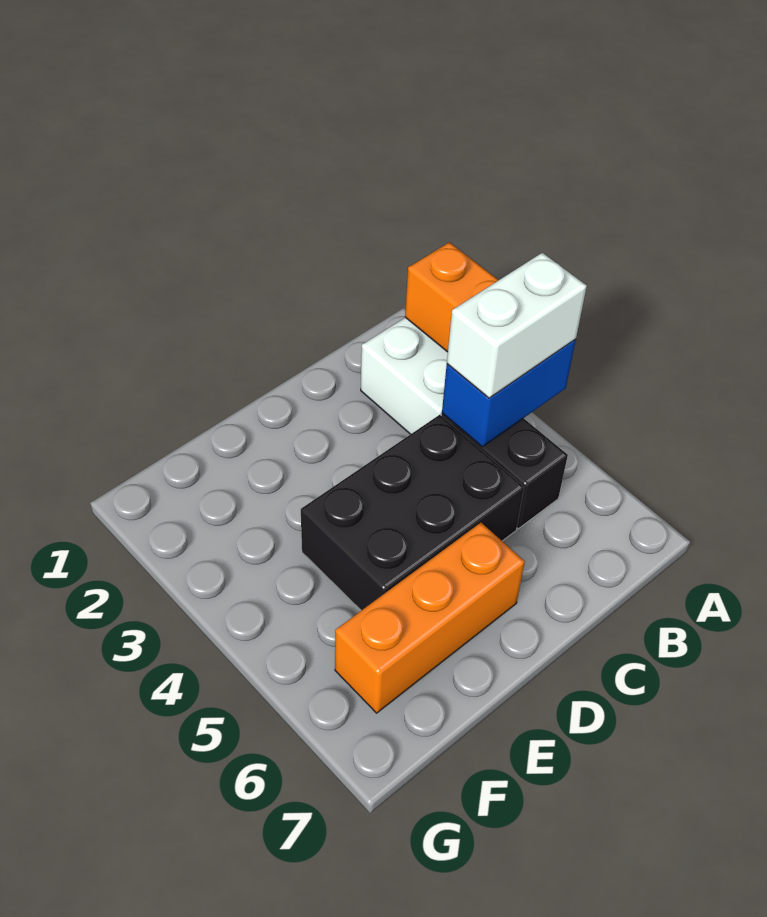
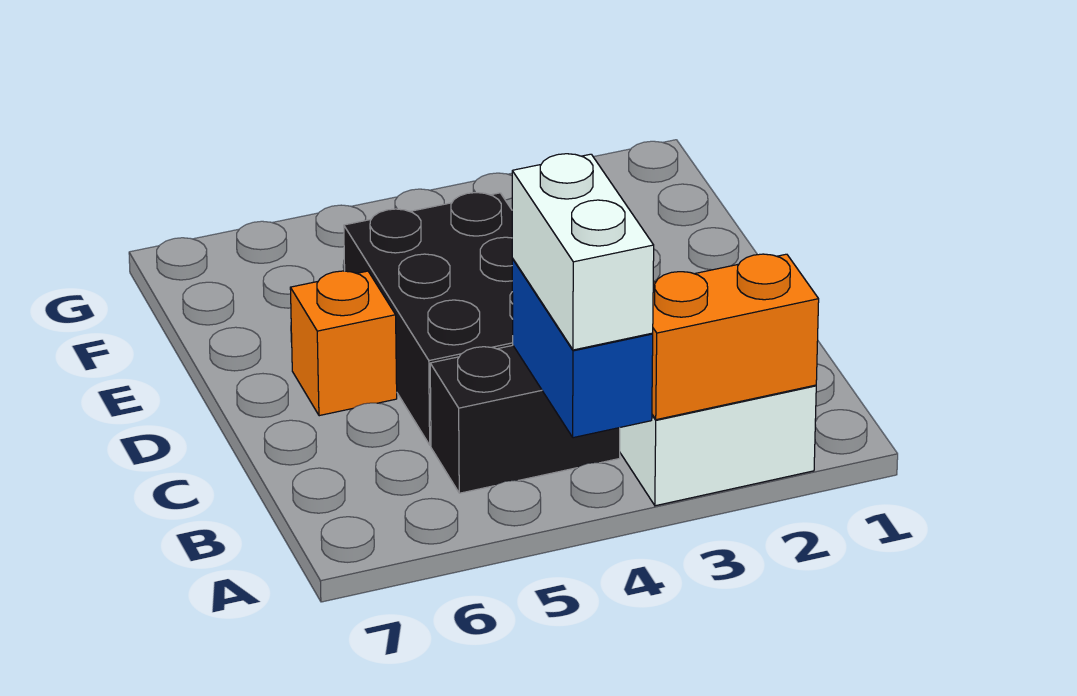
orange brick D6:F6 level 1 -> orange brick D6 level 1

